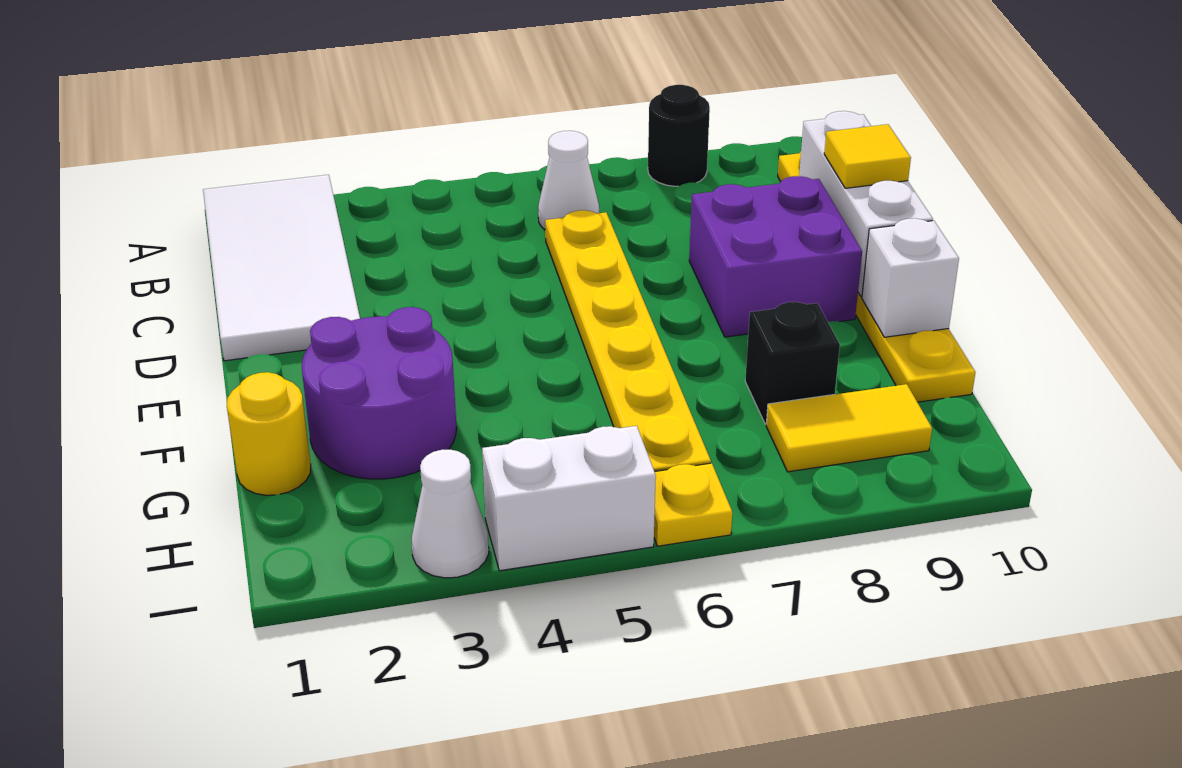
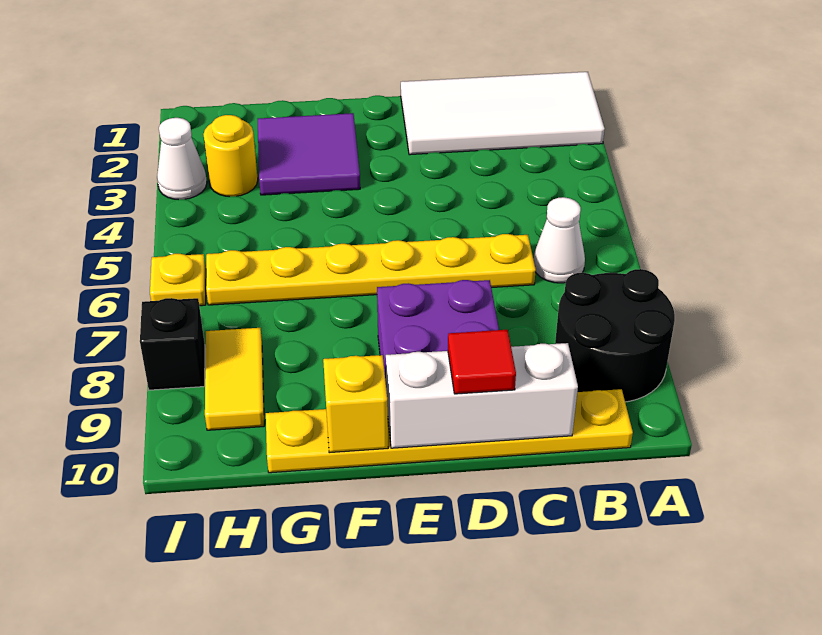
black round brick A8 level 1 -> black round brick A8:B9 level 1
yellow tile D10 level 3 -> red tile D10 level 3
purple round brick F2:G3 level 1 -> purple tile F2:G3 level 1
white brick F10 level 2 -> yellow brick F10 level 2
yellow round brick G1 level 1 -> yellow round brick H3 level 1
black brick G8 level 1 -> black brick I8 level 1
white brick I4:I5 level 1 -> none

